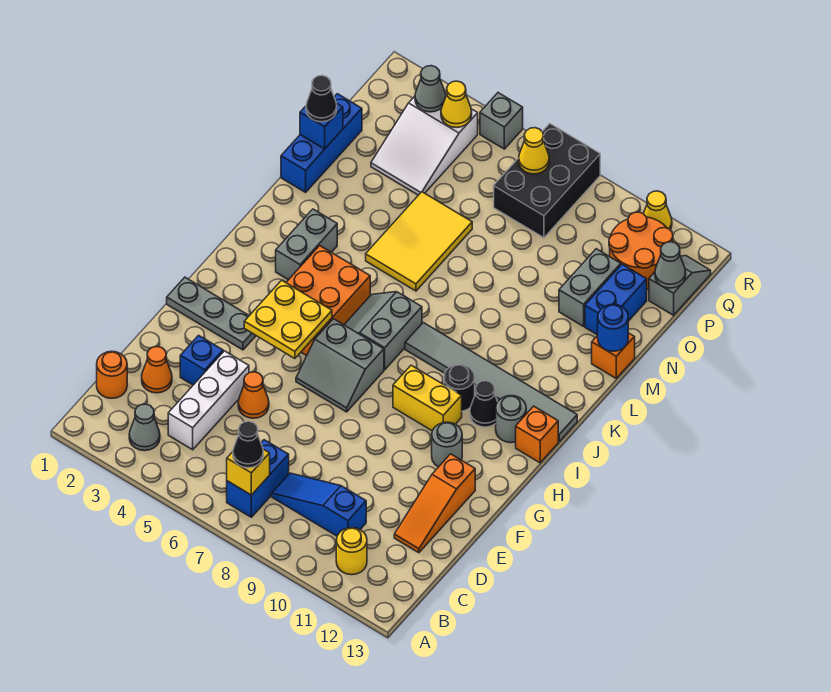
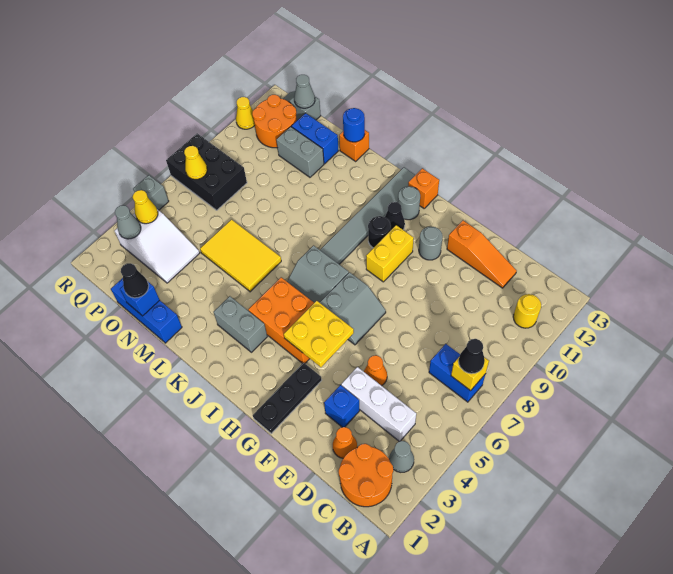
orange round brick C1 level 1 -> orange round brick B1:C2 level 1
blue slope C8:C10 level 1 top 10 -> none
grey plate G1:G3 level 1 -> black plate G1:G3 level 1

